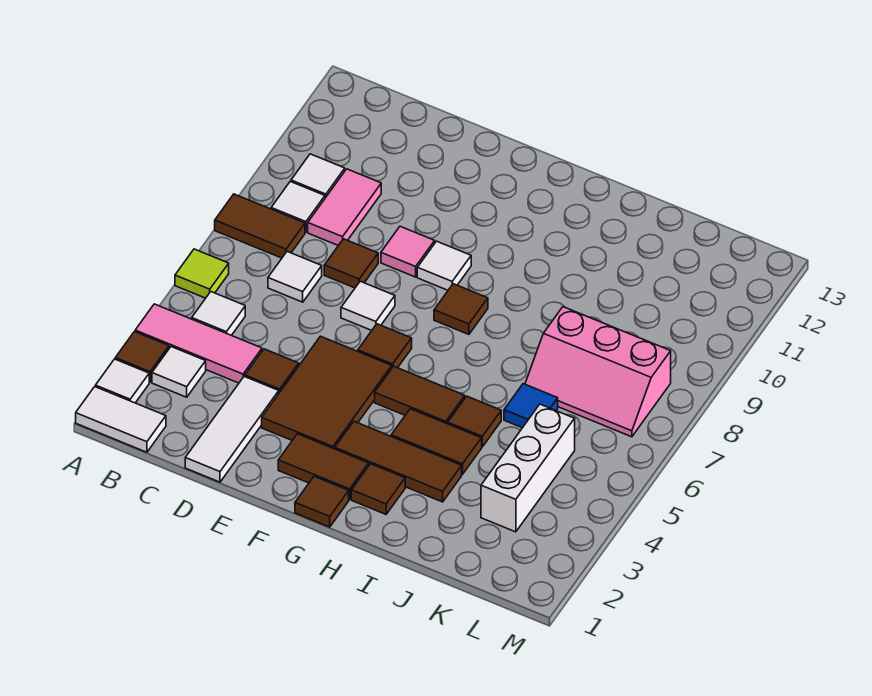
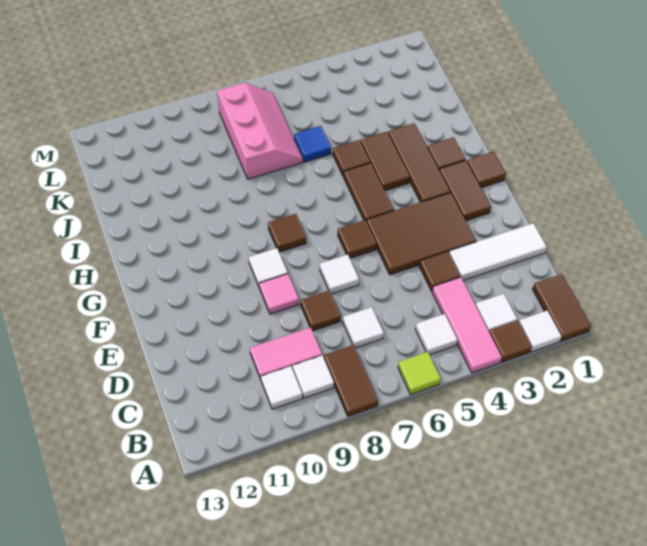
white tile A1:B1 level 1 -> brown tile A1:B1 level 1
white brick K3:K5 level 1 -> none

